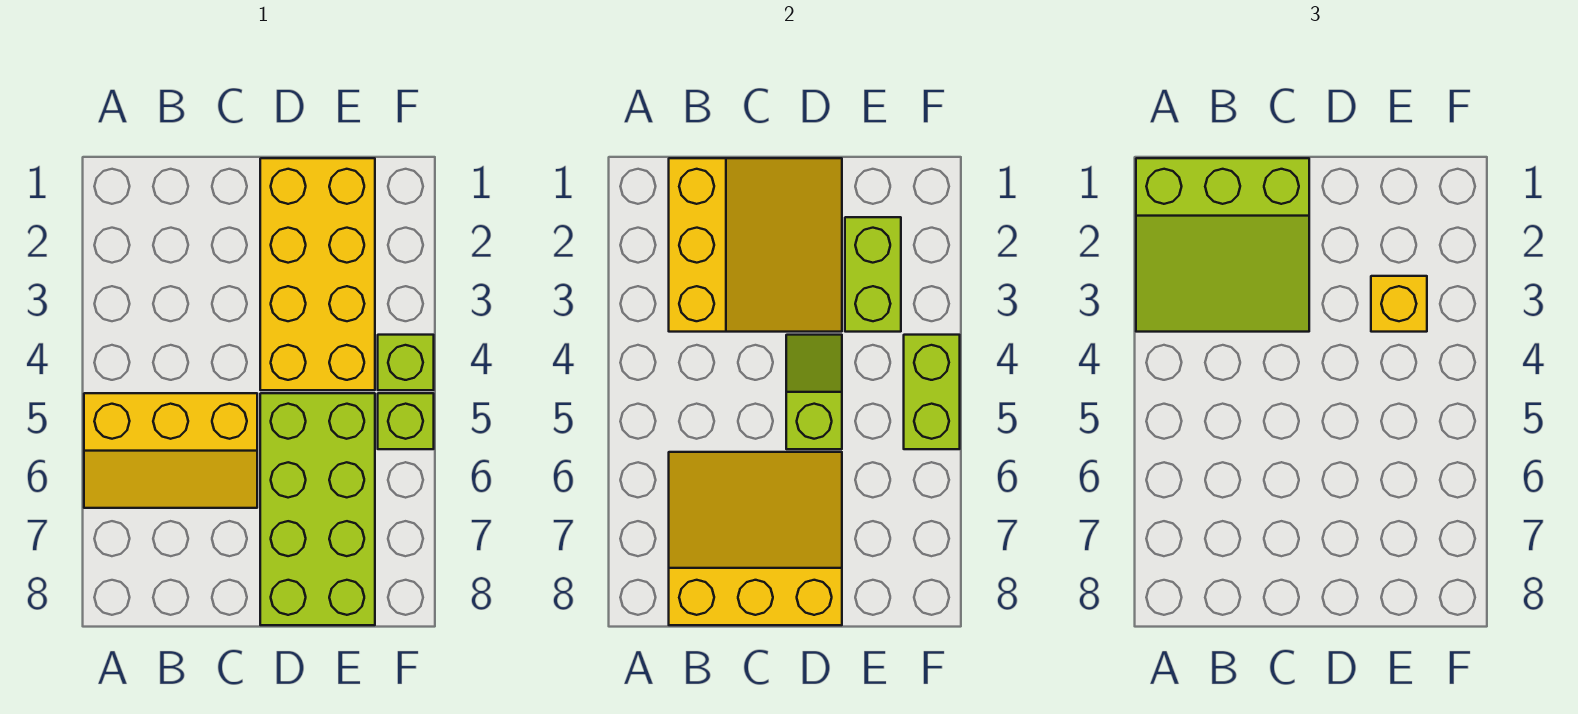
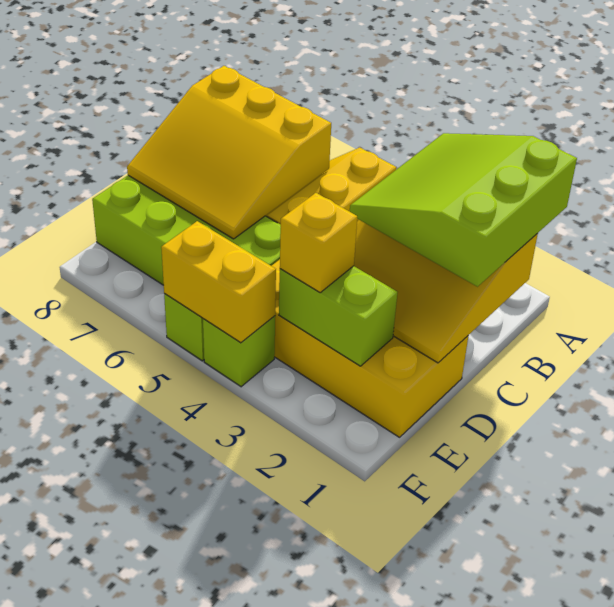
yellow slope B6:D8 level 2 top 8 -> yellow slope B6:D8 level 2 top B
lime slope D4:D5 level 2 top 5 -> none
lime brick F4:F5 level 2 -> yellow brick F4:F5 level 2

